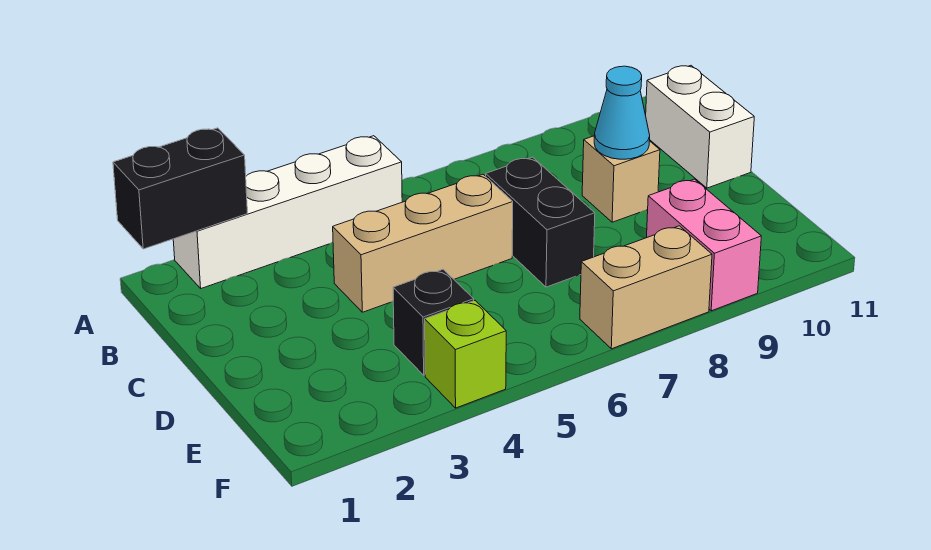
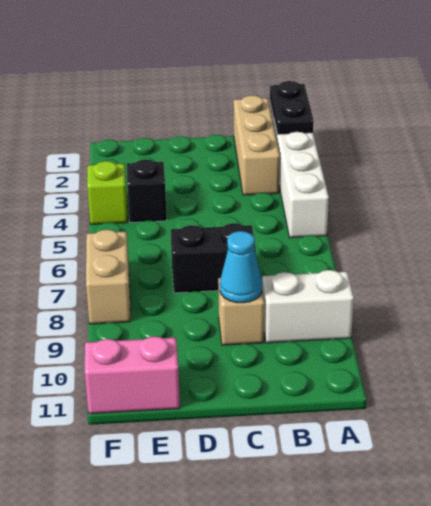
black brick A1:A2 level 2 -> black plate A1:A2 level 2
white brick B11:C11 level 1 -> white brick A9:B9 level 1
tan brick C4:C6 level 1 -> tan brick B1:B3 level 1
pink brick E9:F9 level 1 -> pink brick E11:F11 level 1

